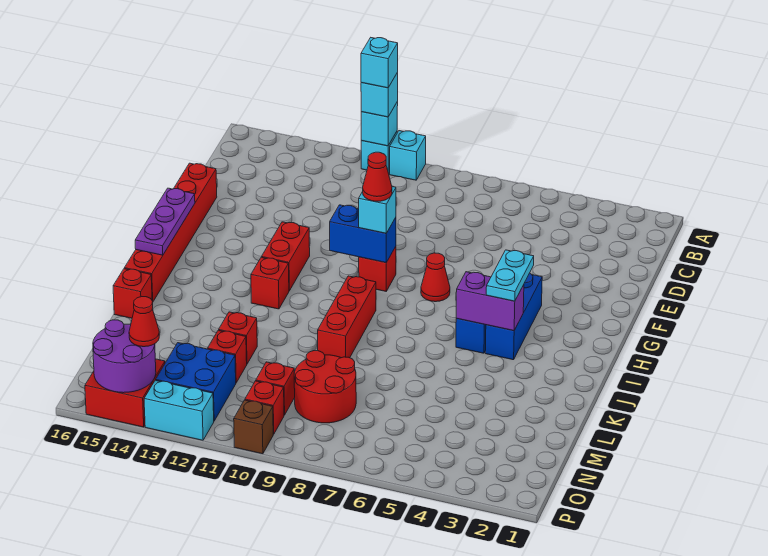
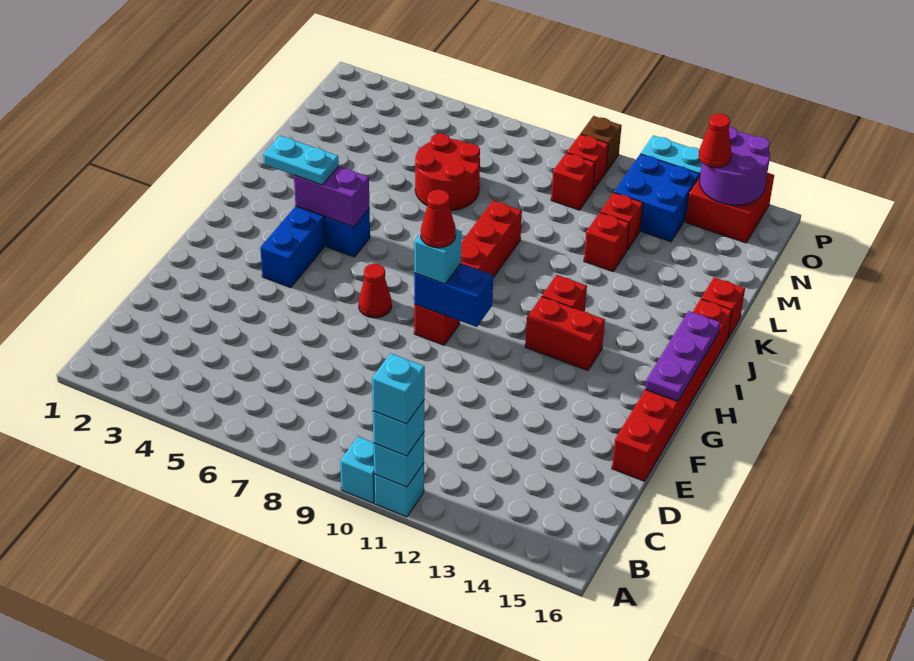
red brick G12:H12 level 1 -> red brick H12:H13 level 1
cyan plate H4:I4 level 3 -> cyan plate I3:I4 level 3
red round brick M8:N9 level 1 -> red round brick L6:M7 level 1

